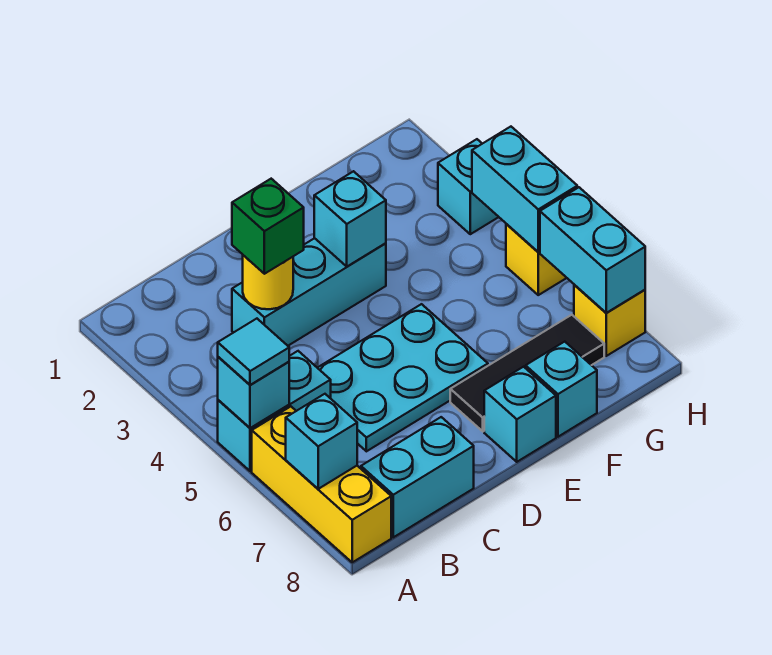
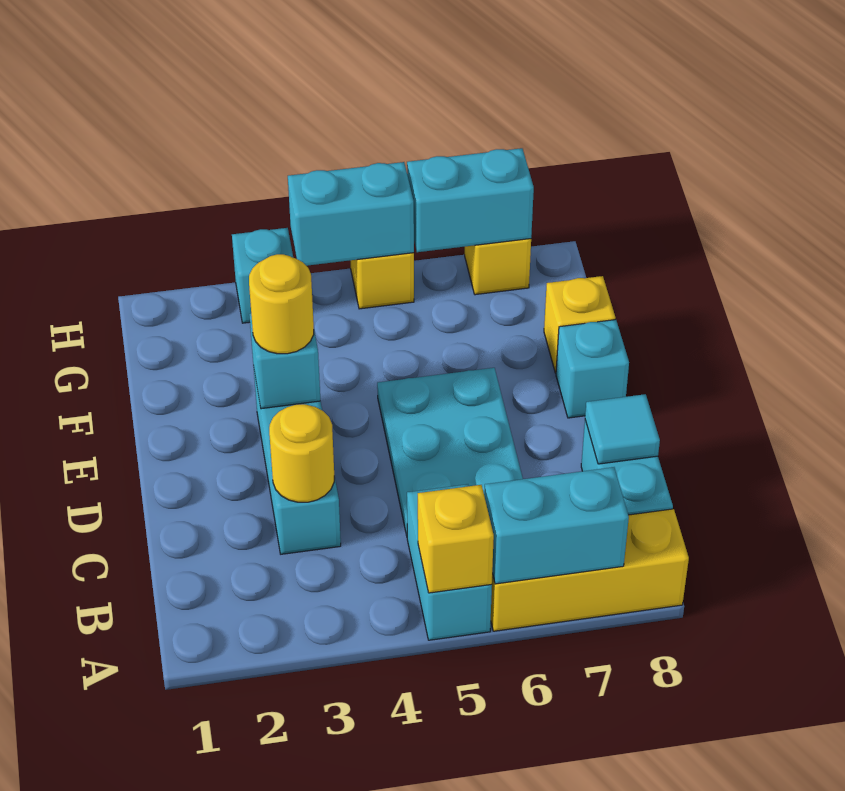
cyan brick A5 level 2 -> yellow brick A5 level 2
cyan tile A5 level 3 -> cyan tile C8 level 2
cyan brick A7 level 2 -> cyan brick A6:A7 level 2
green brick C3 level 3 -> none
none -> yellow round brick E3 level 3
black tile E7:G7 level 1 -> none
cyan brick F8 level 1 -> yellow brick F8 level 1

